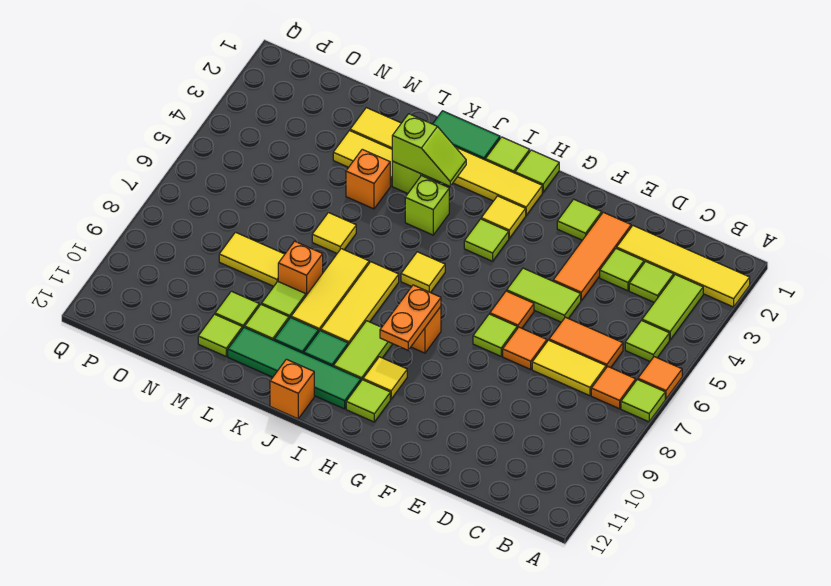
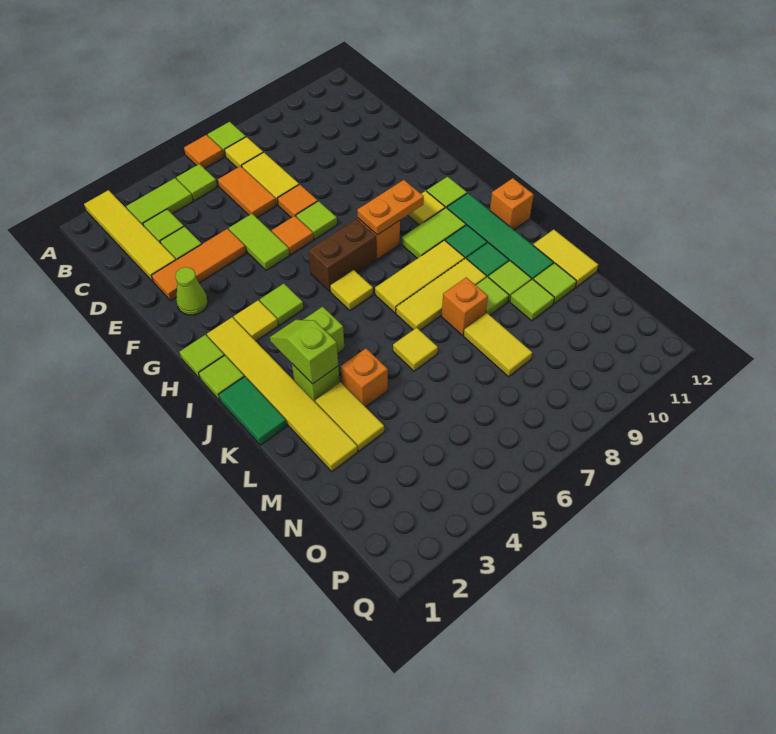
orange tile B7 level 1 -> yellow tile B7 level 1
lime tile F2 level 1 -> lime cone F2 level 1
none -> brown brick H6:H7 level 1
none -> yellow tile L12:M12 level 1

